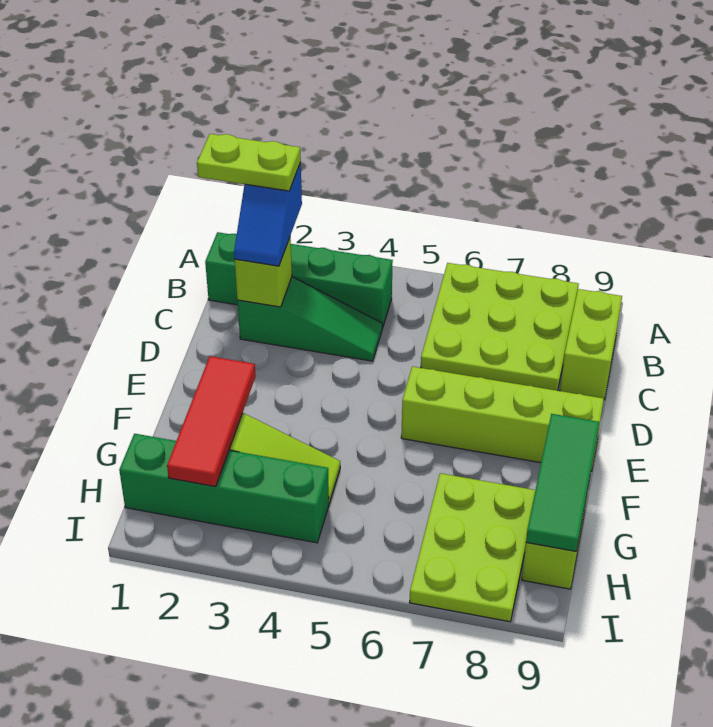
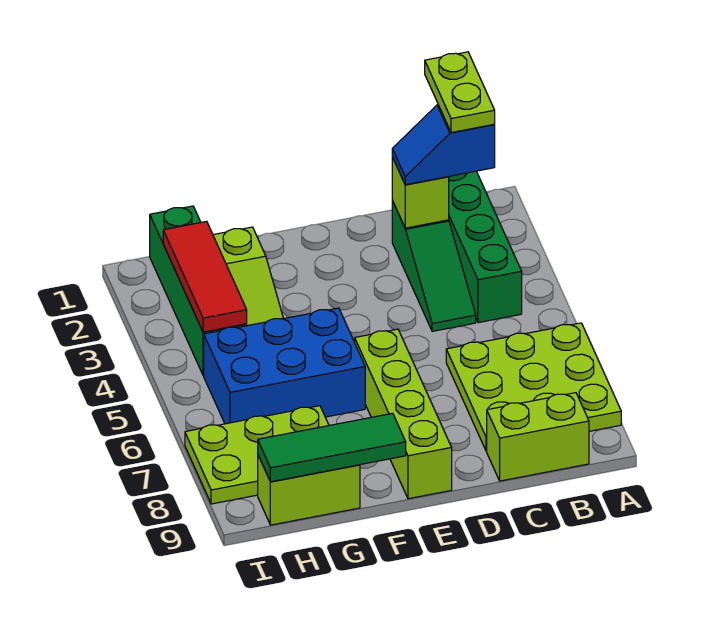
red tile F2:H2 level 2 -> red tile H2:H4 level 2
none -> blue brick F5:H6 level 1

